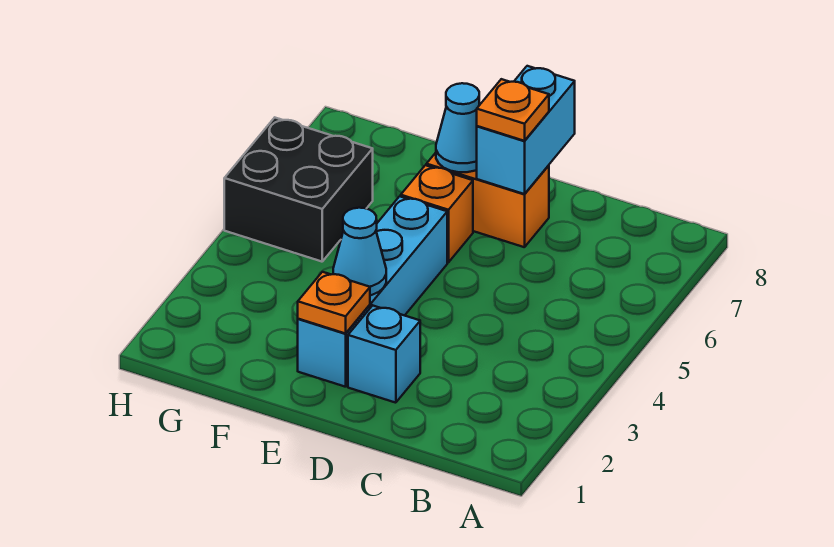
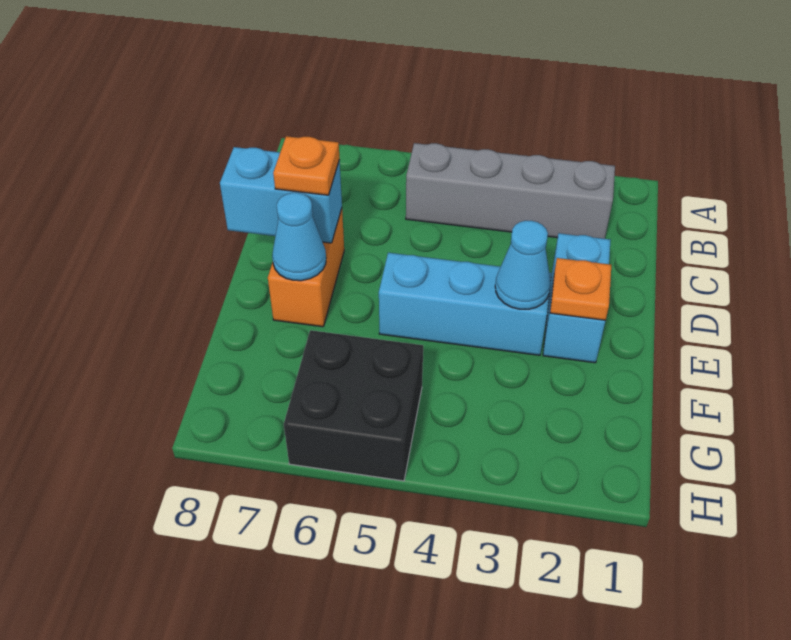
none -> grey brick B2:B5 level 1
orange brick E6 level 1 -> none

